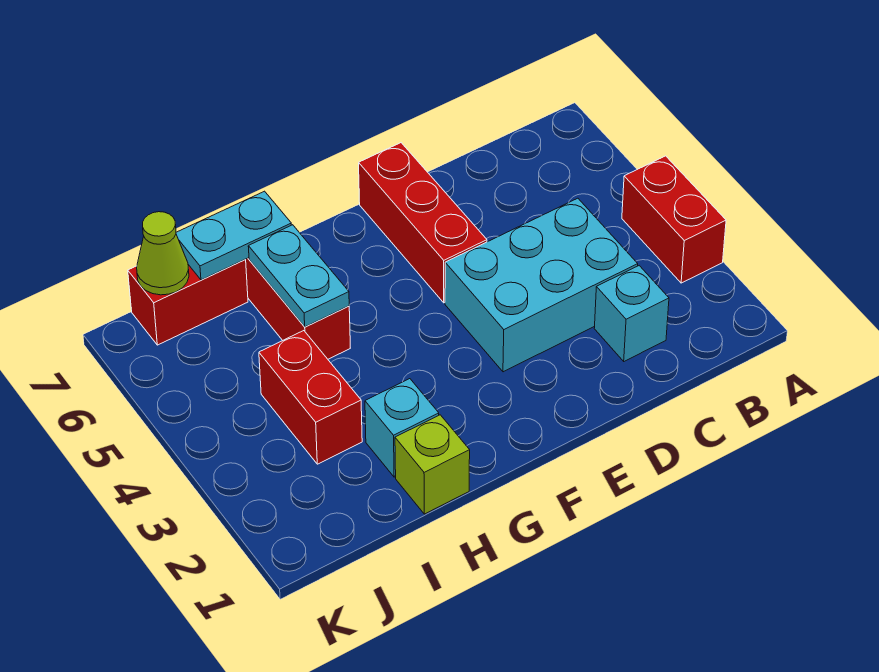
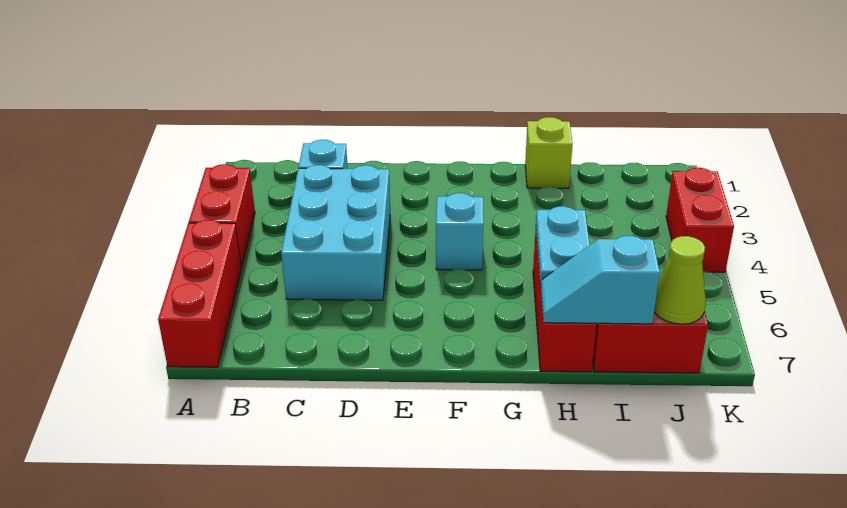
cyan brick C3:E4 level 1 -> cyan brick C3:D5 level 1
red brick E5:E7 level 1 -> red brick A5:A7 level 1
cyan brick H2 level 1 -> cyan brick F4 level 1
cyan plate H7:I7 level 2 -> cyan slope H7:I7 level 2 top I
red brick I3:I4 level 1 -> red brick K3:K4 level 1

